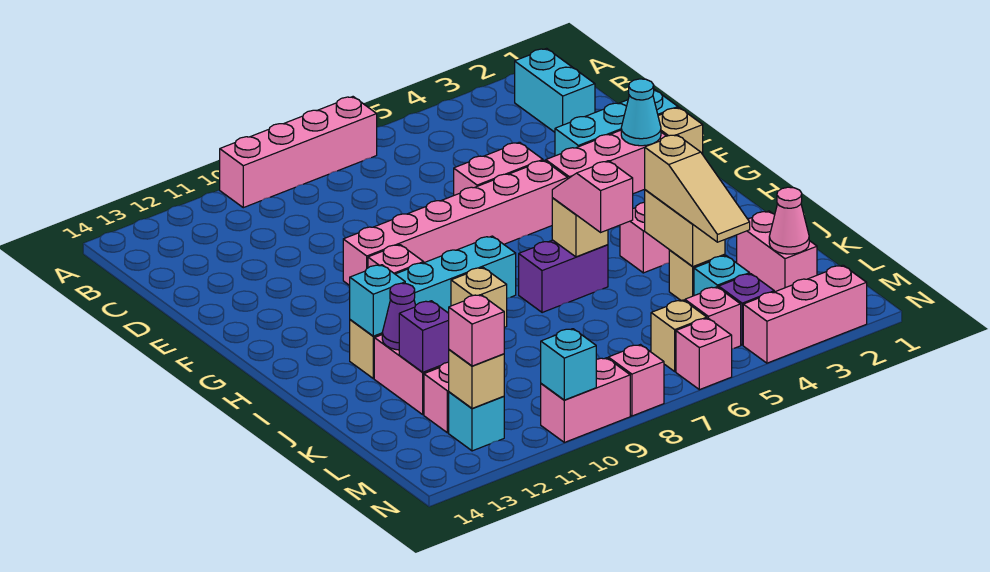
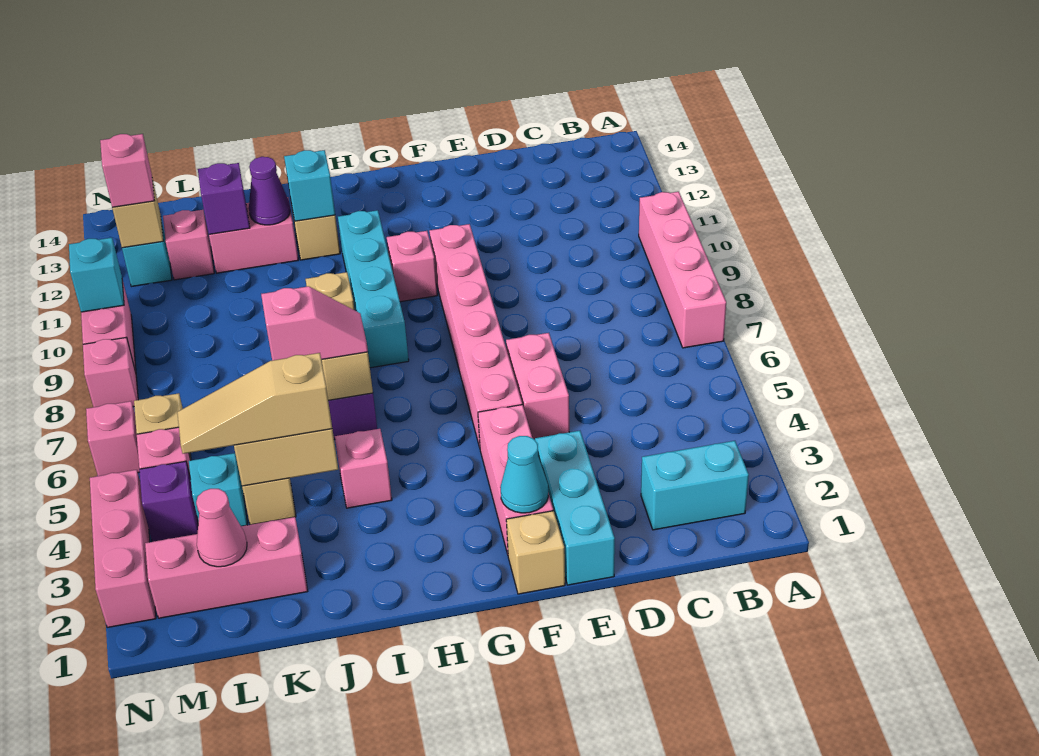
pink brick K2:L2 level 1 -> pink brick K2:M2 level 1

